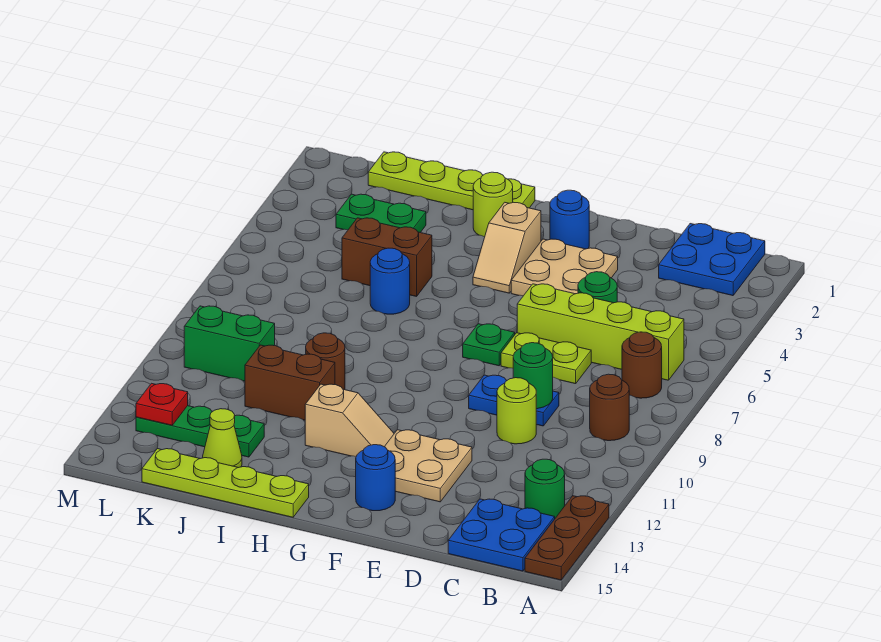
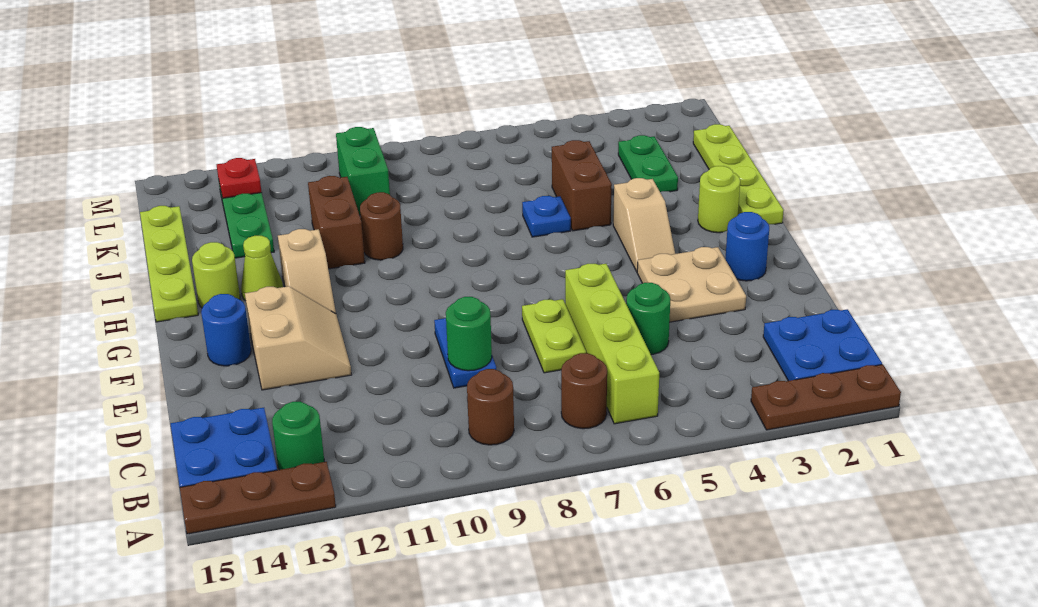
none -> brown plate A1:A3 level 1
lime round brick D10 level 1 -> lime round brick H14 level 1
tan plate E12:F13 level 1 -> tan slope E12:F13 level 1 top 13
green plate F7 level 1 -> none
tan slope G3:G4 level 1 top 3 -> tan slope G4:H4 level 1 top H
blue round brick I6 level 1 -> blue plate I6 level 1
lime cone J14 level 1 -> lime cone H13 level 1

